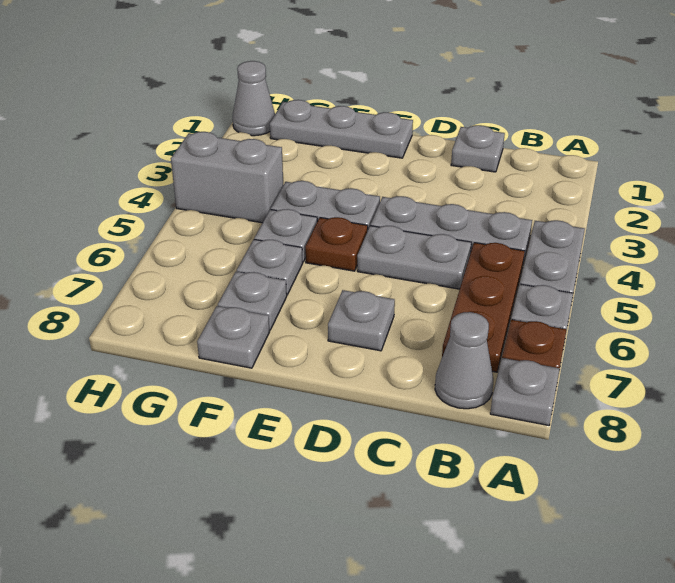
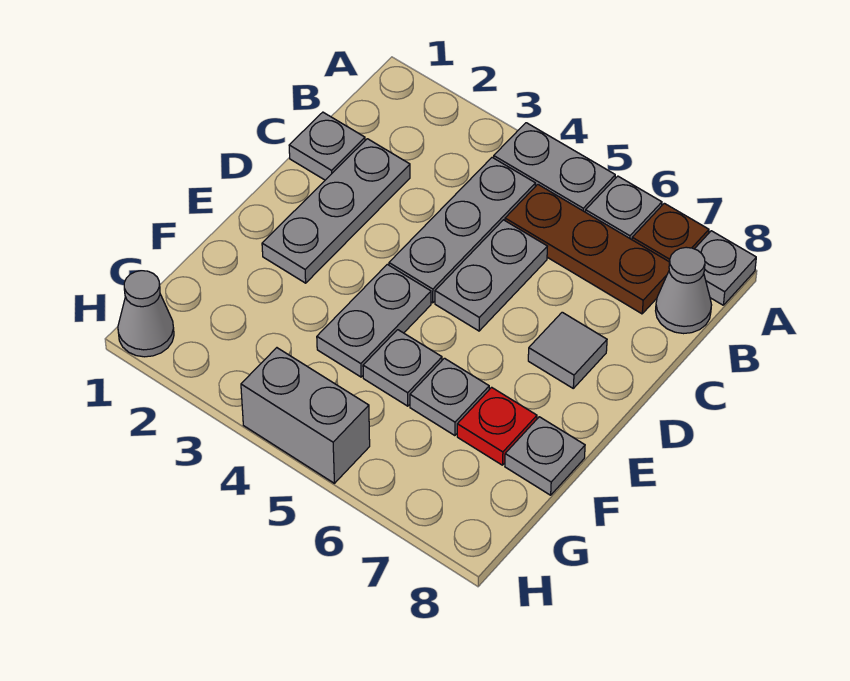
grey plate D7 level 1 -> grey tile D7 level 1
grey plate E1:G1 level 1 -> grey plate C2:E2 level 1
brown plate E5 level 1 -> none
grey plate F7 level 1 -> red plate F7 level 1
grey brick G4:H4 level 1 -> grey brick H4:H5 level 1

